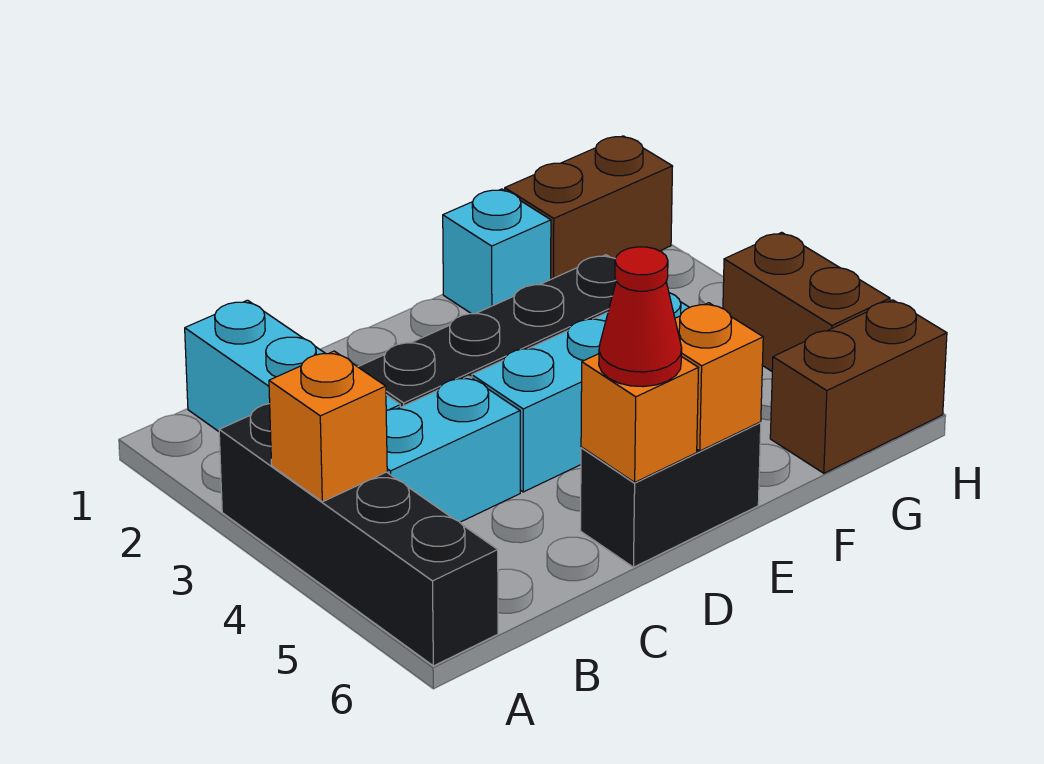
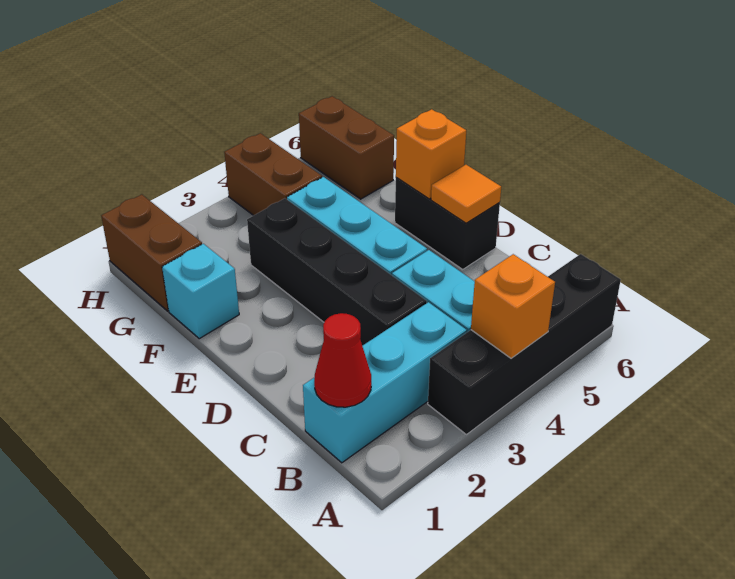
orange brick D6 level 2 -> orange tile D6 level 2
red cone D6 level 3 -> red cone B1 level 2
brown brick H4:H5 level 1 -> brown brick G4:H4 level 1

